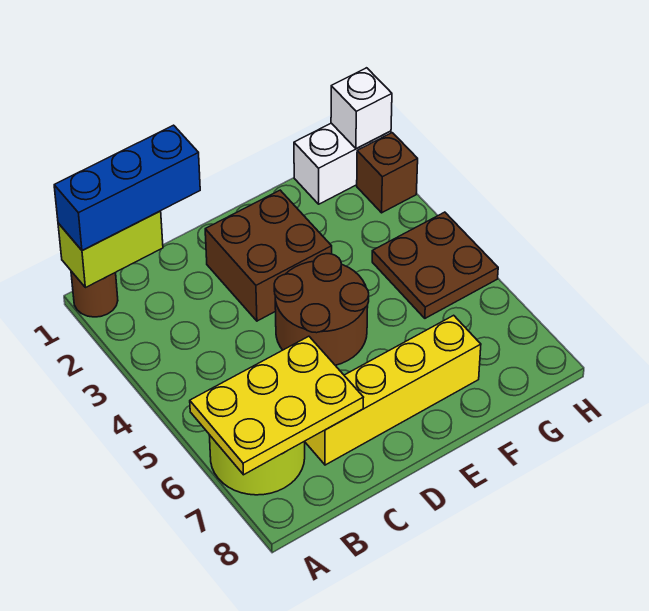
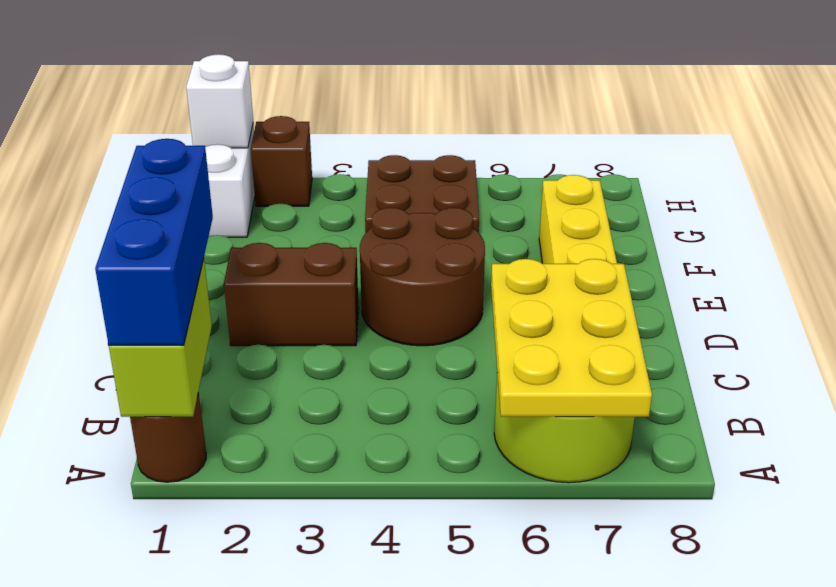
brown brick D2:E3 level 1 -> brown brick D2:D3 level 1

